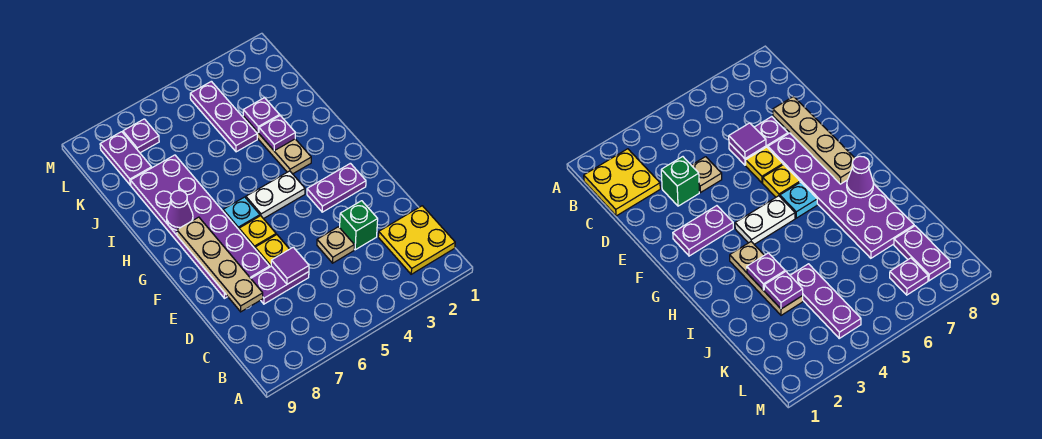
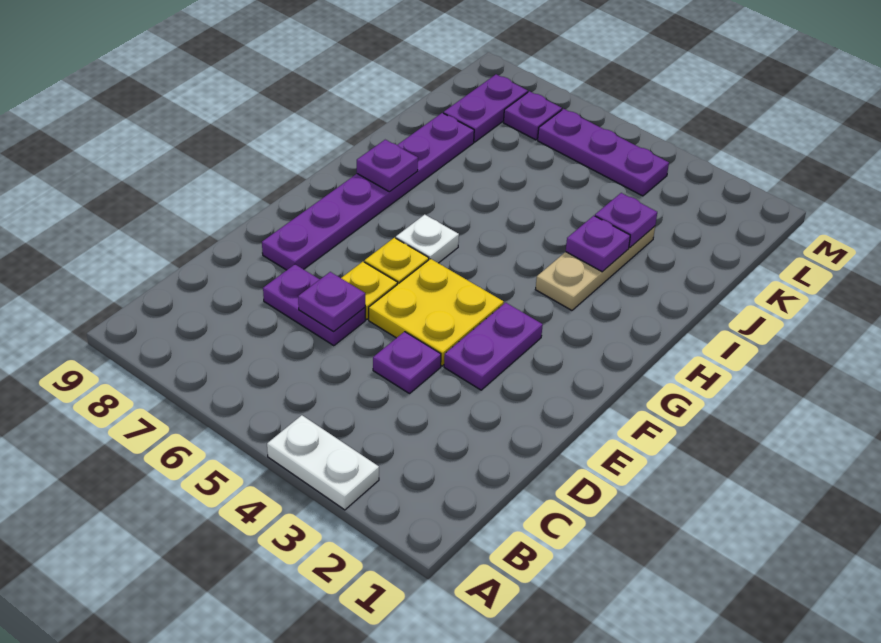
yellow plate B1:C2 level 1 -> yellow plate E4:F5 level 1
green brick D3 level 1 -> none
tan plate D4 level 1 -> purple plate D4 level 1
purple tile D6 level 2 -> purple plate D6 level 2
tan plate D8:G8 level 2 -> none
purple plate E7:J8 level 1 -> purple plate E8:J8 level 1
purple plate F2:F3 level 1 -> purple plate E3:F3 level 1
white plate G4:G5 level 1 -> white plate A3:A4 level 1
cyan plate G6 level 1 -> white plate G6 level 1
purple cone H8 level 2 -> purple plate H8 level 2
purple plate J4:L4 level 1 -> purple plate L4:L6 level 1

